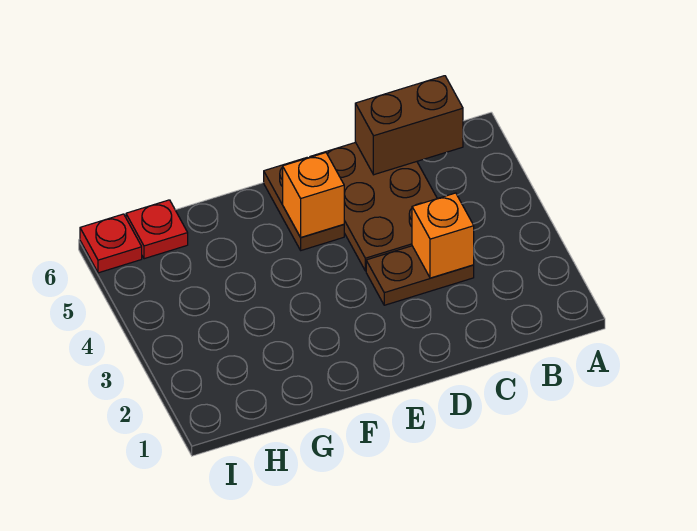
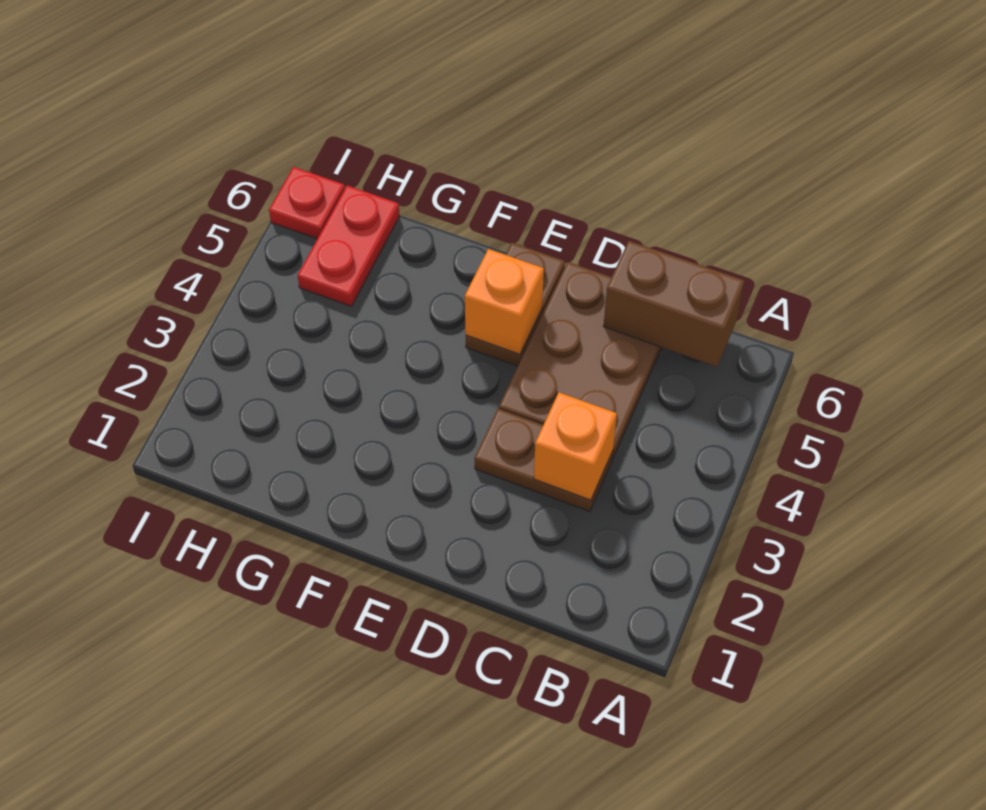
red plate H6 level 1 -> red plate H5:H6 level 1

